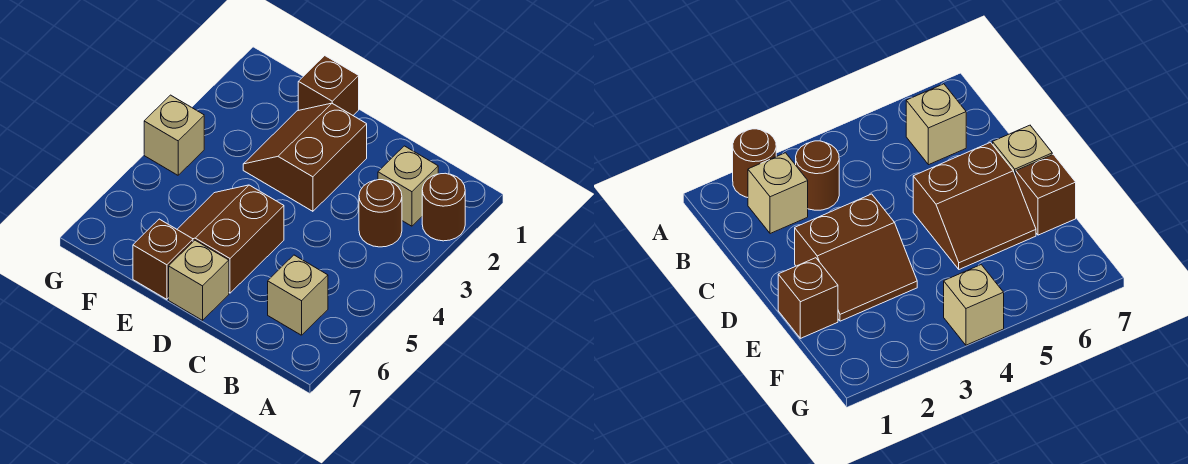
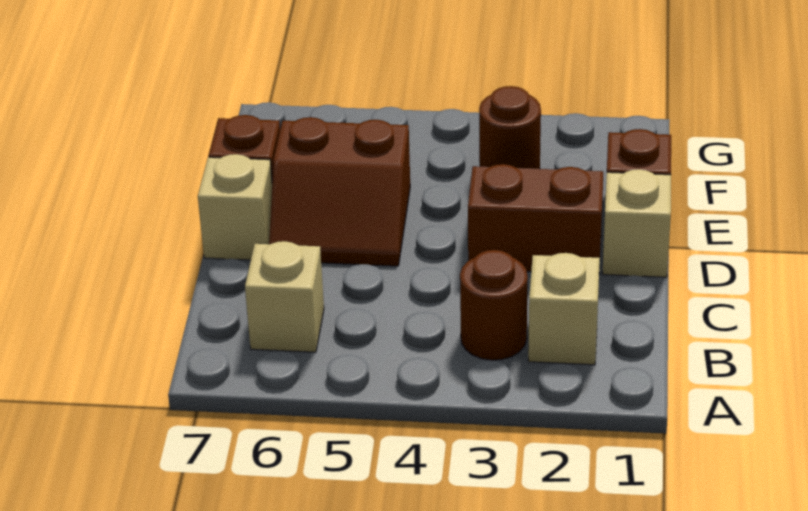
brown round brick A2 level 1 -> brown round brick F3 level 1
brown slope D5:E6 level 1 top D -> brown slope D5:E6 level 1 top E
tan brick G4 level 1 -> tan brick D1 level 1

